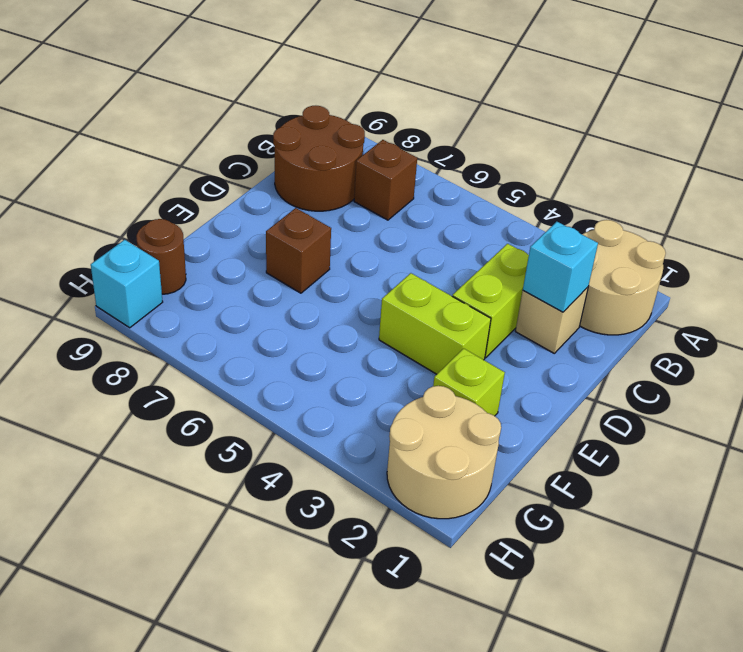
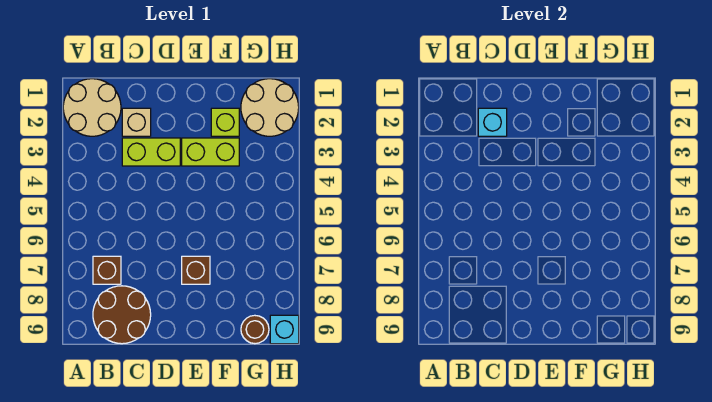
lime brick E3:E4 level 1 -> lime brick E3:F3 level 1

